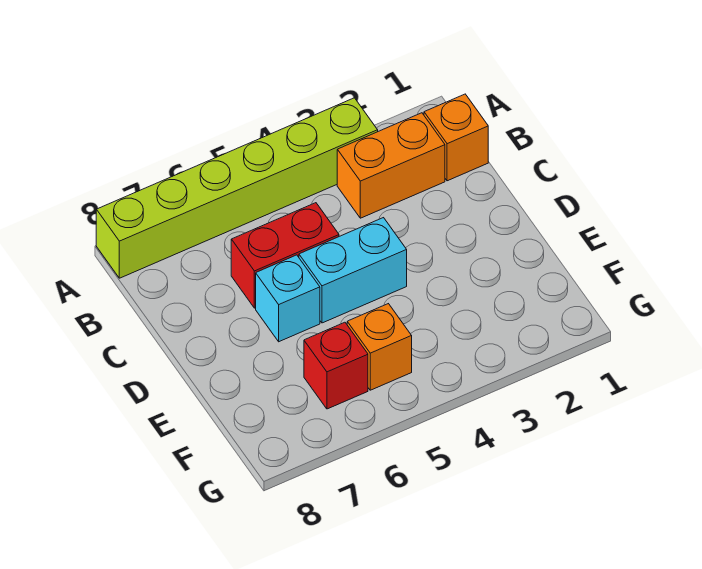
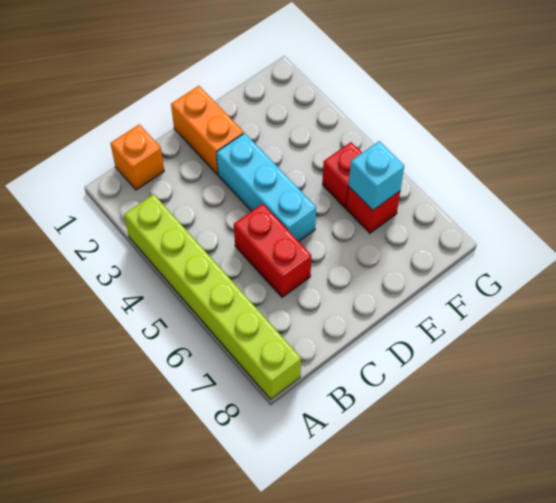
orange brick B2:B3 level 1 -> orange brick D1:D2 level 1
cyan brick D4:D5 level 1 -> cyan brick D3:D5 level 1
cyan brick D6 level 1 -> cyan brick F6 level 2
orange brick F5 level 1 -> red brick F5 level 1

